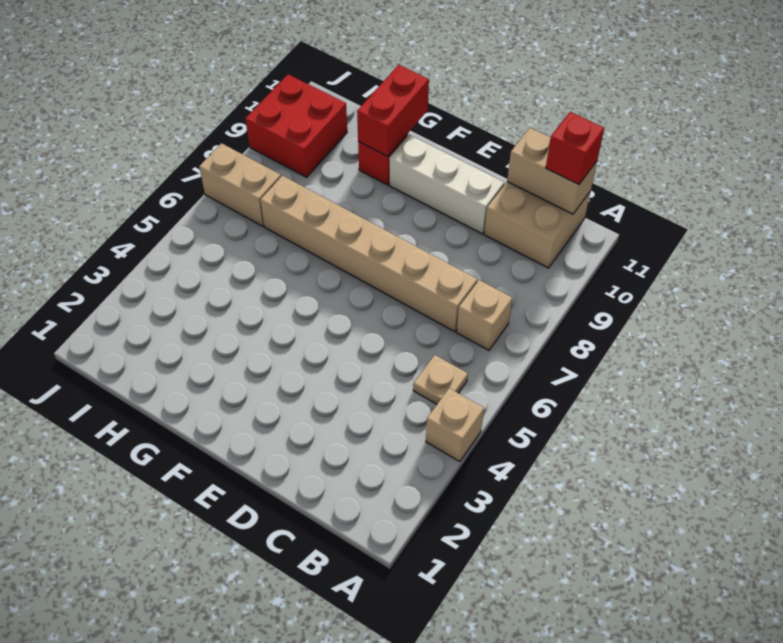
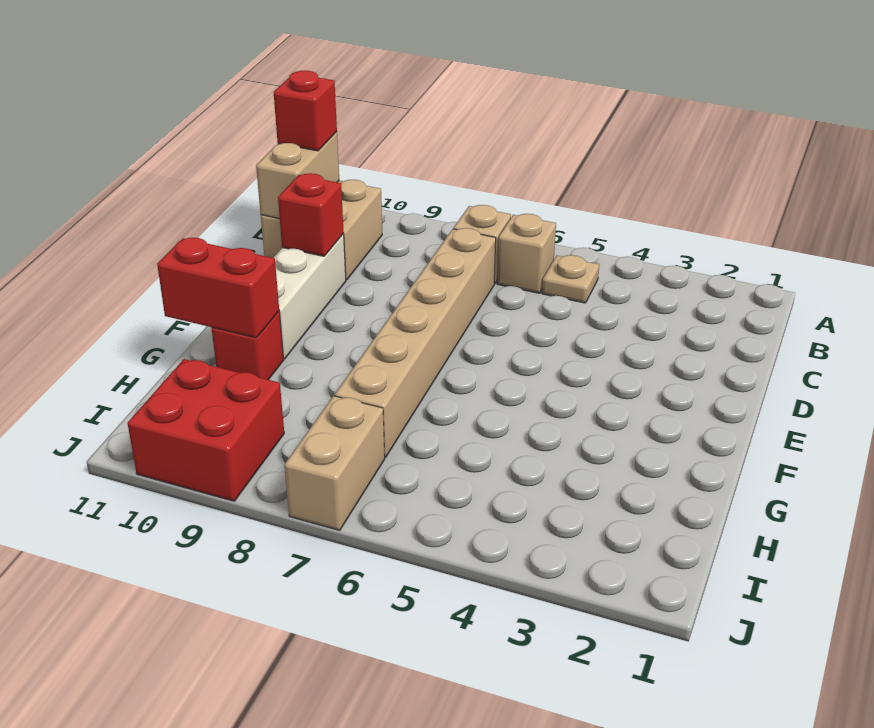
tan brick A4 level 1 -> tan brick B6 level 1
none -> red brick D10 level 2

